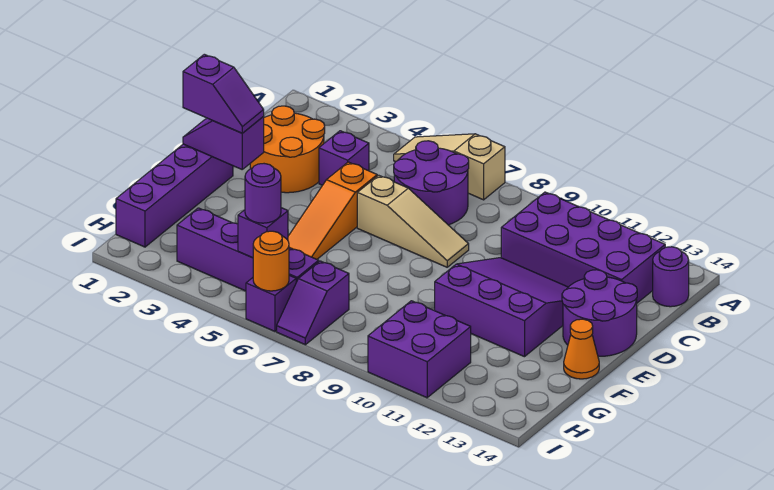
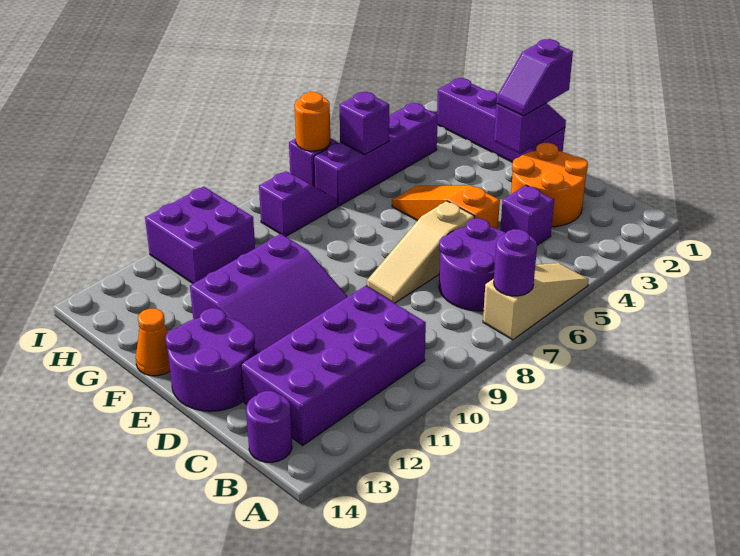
purple round brick H5 level 3 -> purple round brick A7 level 2
purple slope H7:I7 level 1 top H -> purple slope H7:H8 level 1 top 8

